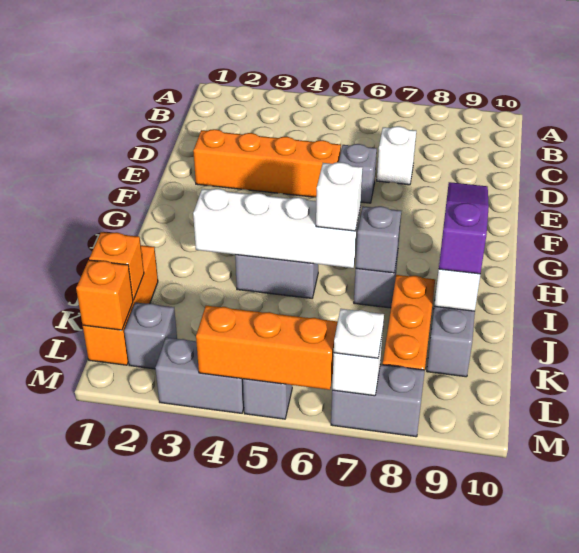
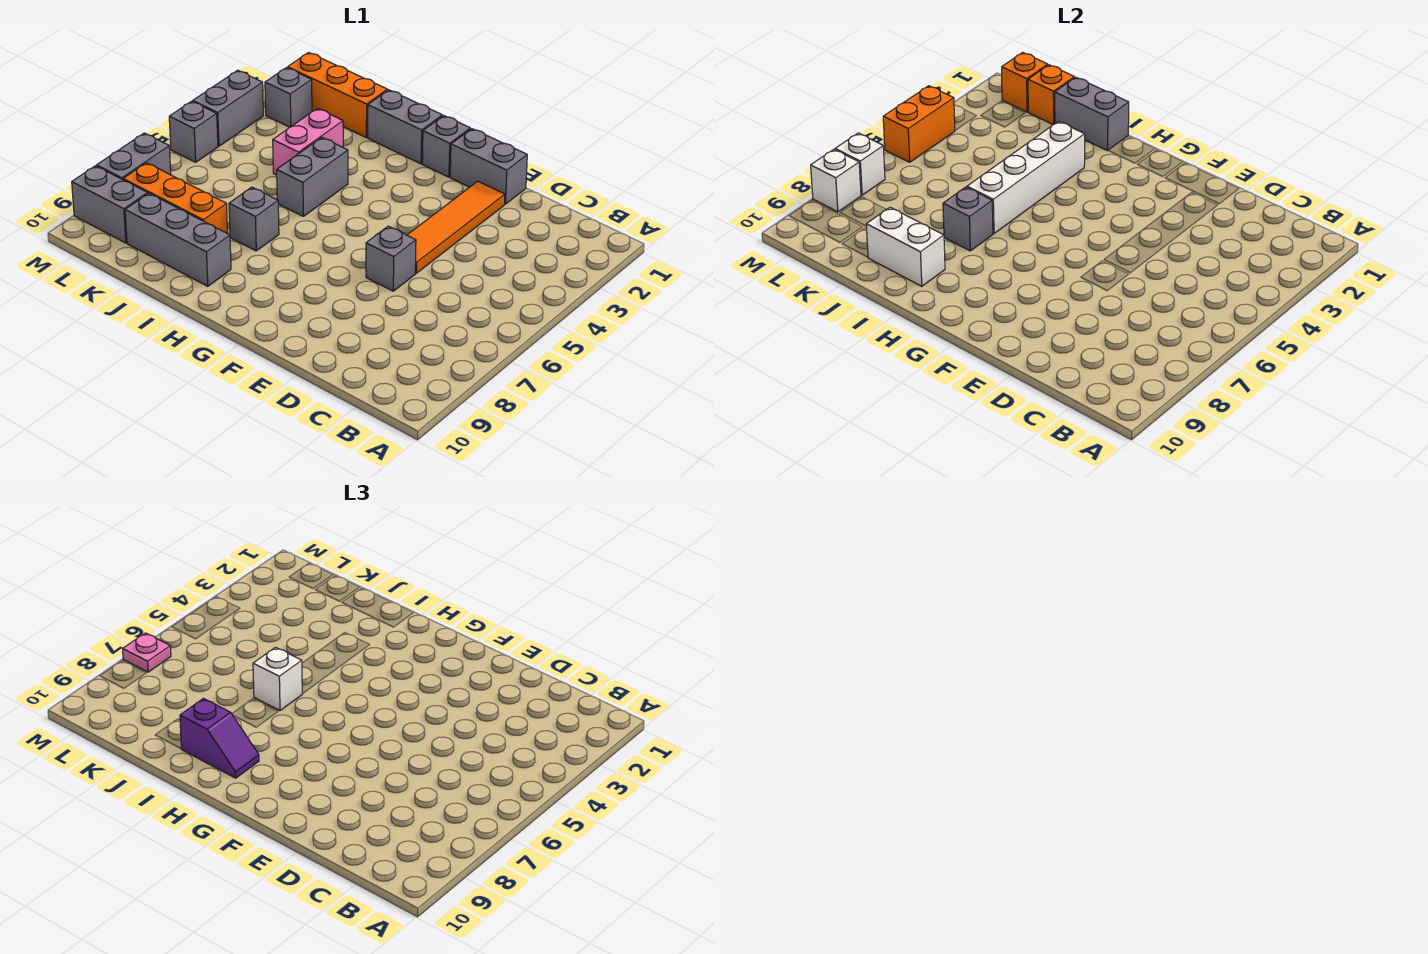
white brick D7 level 1 -> white brick M8 level 2
none -> grey brick E1:F1 level 1
orange brick E2:E5 level 1 -> orange tile E2:E5 level 1
none -> grey brick G1 level 1
none -> grey brick H1:I1 level 1
purple slope H9:J9 level 3 top J -> purple slope H9:I9 level 3 top I
none -> grey brick I1:J1 level 2
none -> pink brick J3:J4 level 1
none -> grey brick L9:M9 level 1
orange brick M4:M6 level 2 -> orange brick M4:M5 level 2
white plate M7 level 3 -> pink plate M7 level 3

